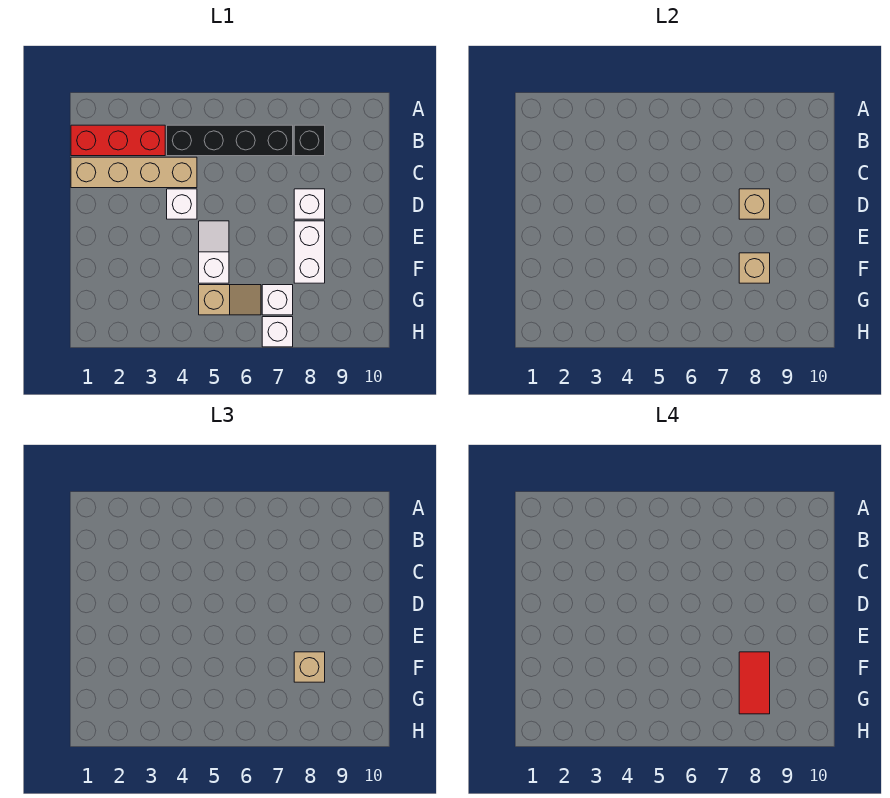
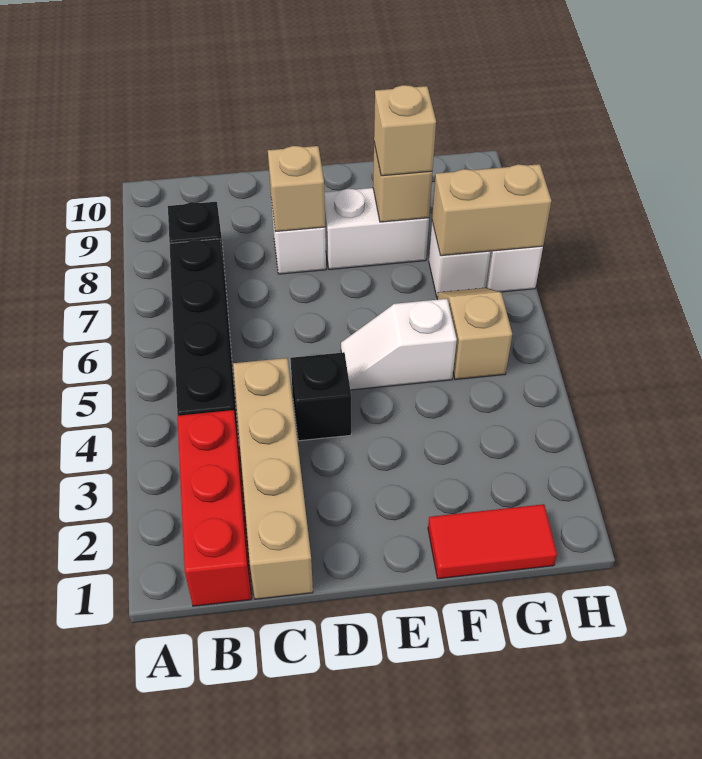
white brick D4 level 1 -> black brick D4 level 1
red tile F8:G8 level 4 -> red tile F1:G1 level 1
none -> tan brick G7:H7 level 2

